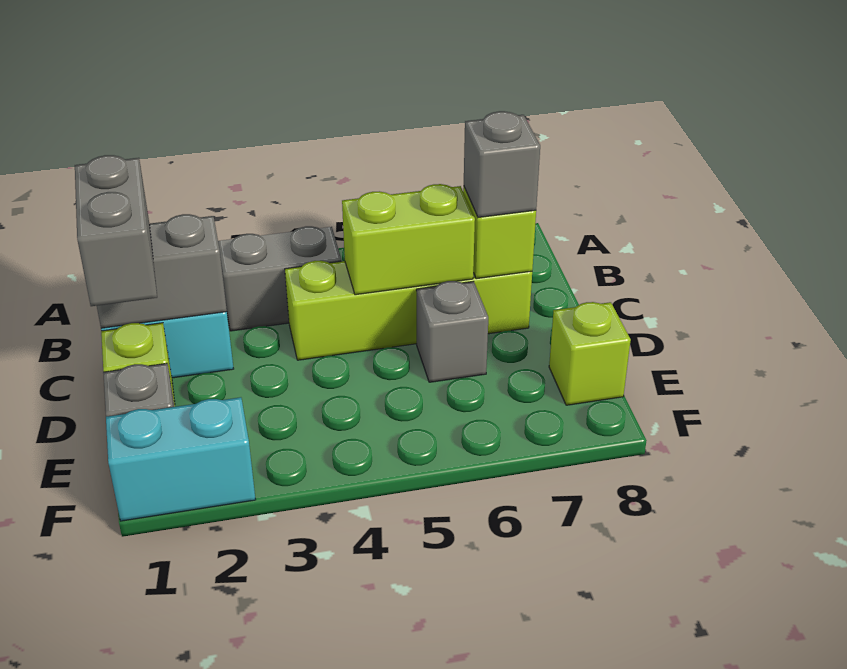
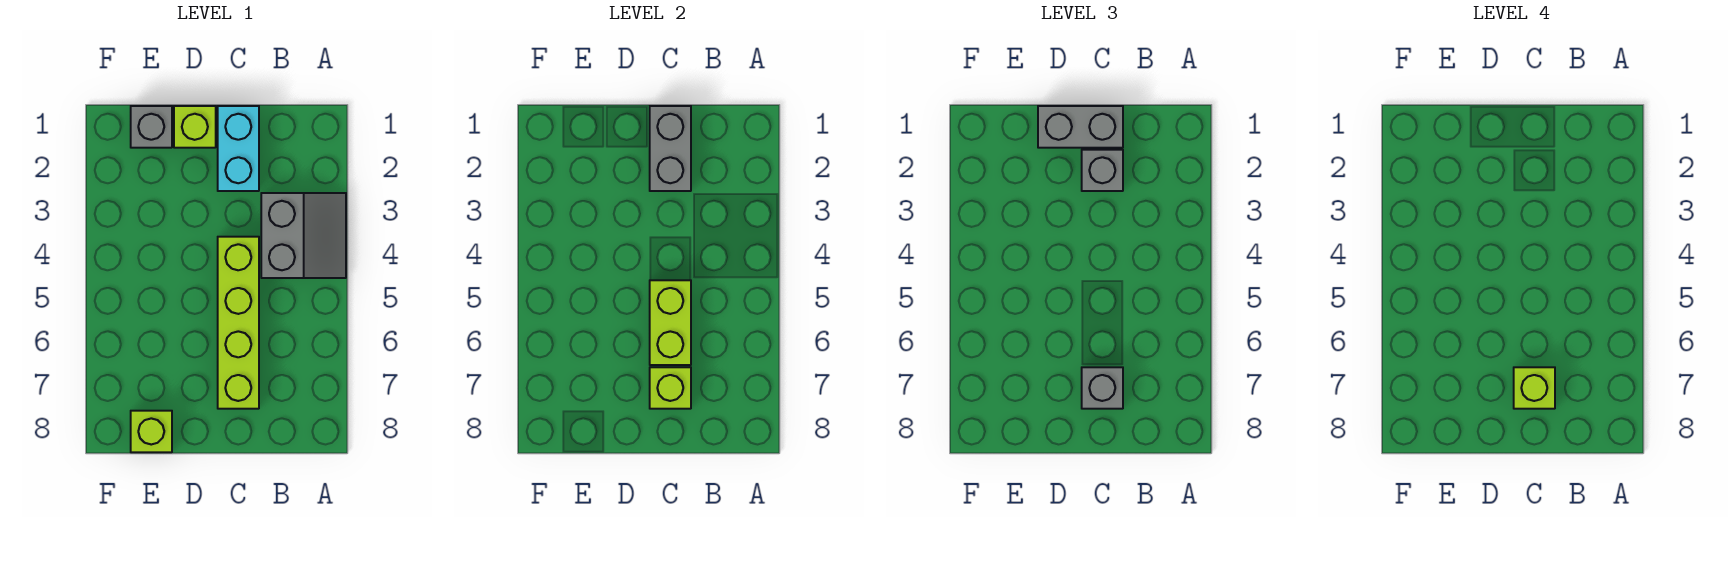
none -> lime brick C7 level 4
grey brick D6 level 1 -> grey brick C2 level 3
cyan brick F1:F2 level 1 -> none

